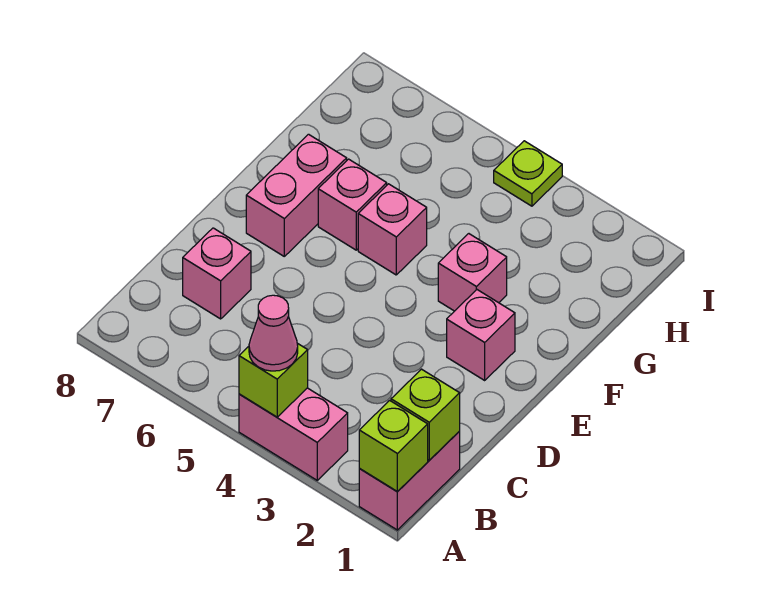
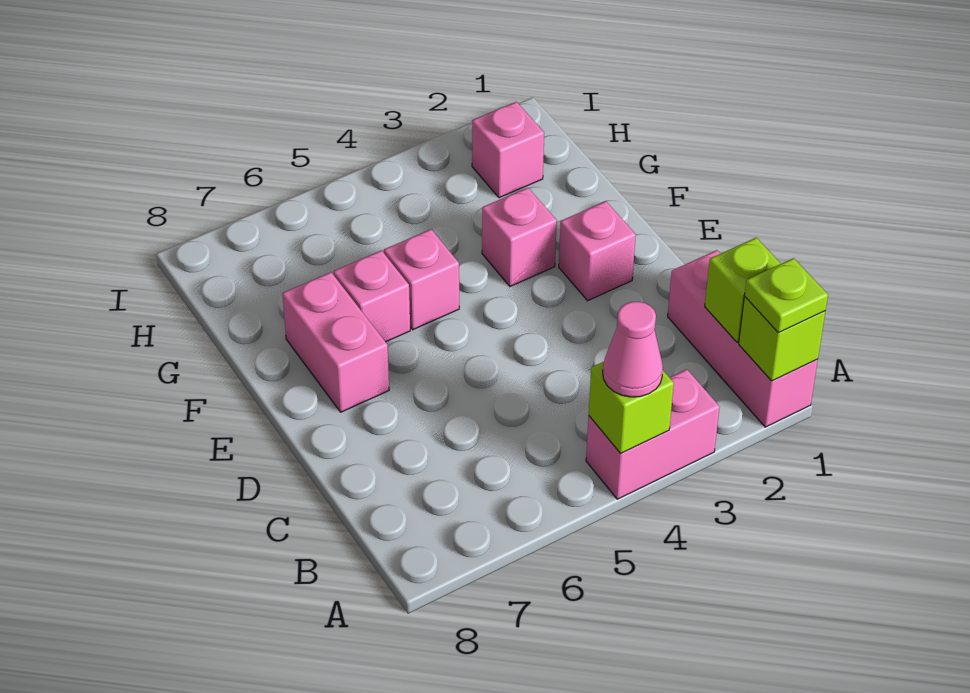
pink brick A1:B1 level 1 -> pink brick A1:C1 level 1
pink brick C7 level 1 -> pink brick H2 level 1
lime plate I4 level 1 -> lime plate A1 level 3

